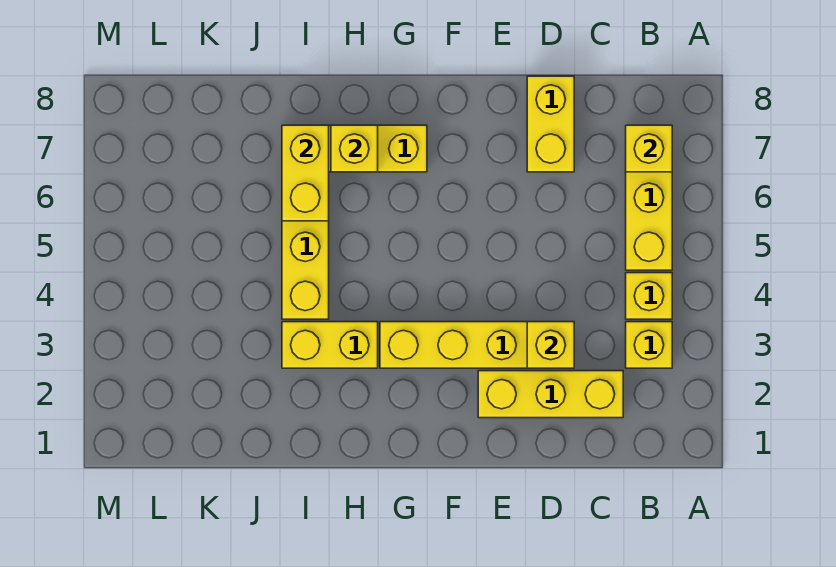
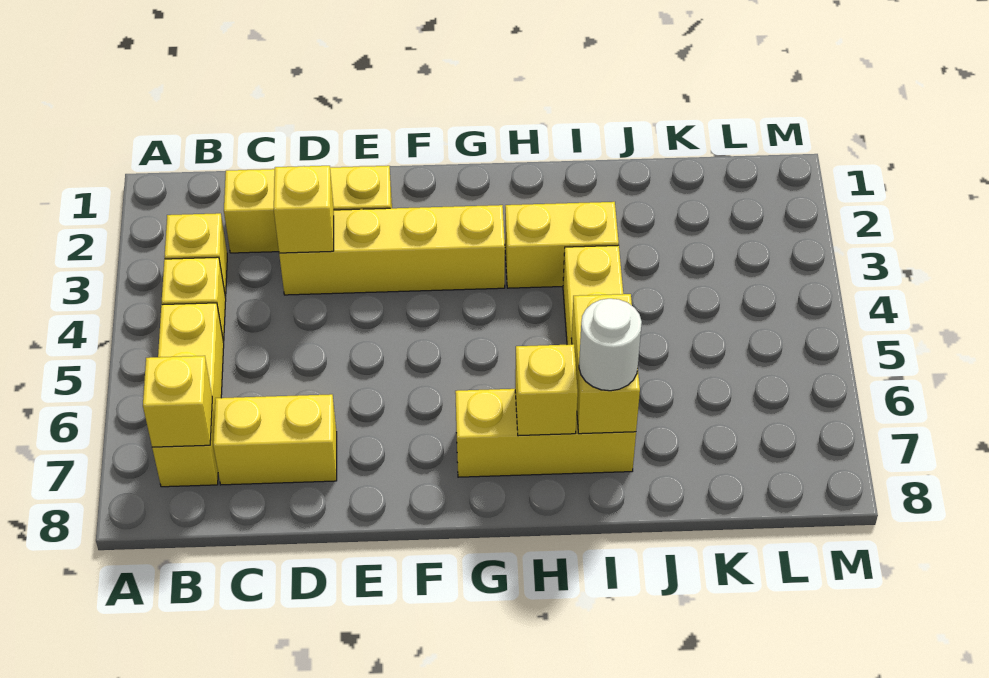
yellow brick D7:D8 level 1 -> yellow brick C7:D7 level 1
none -> white round brick I7 level 3

